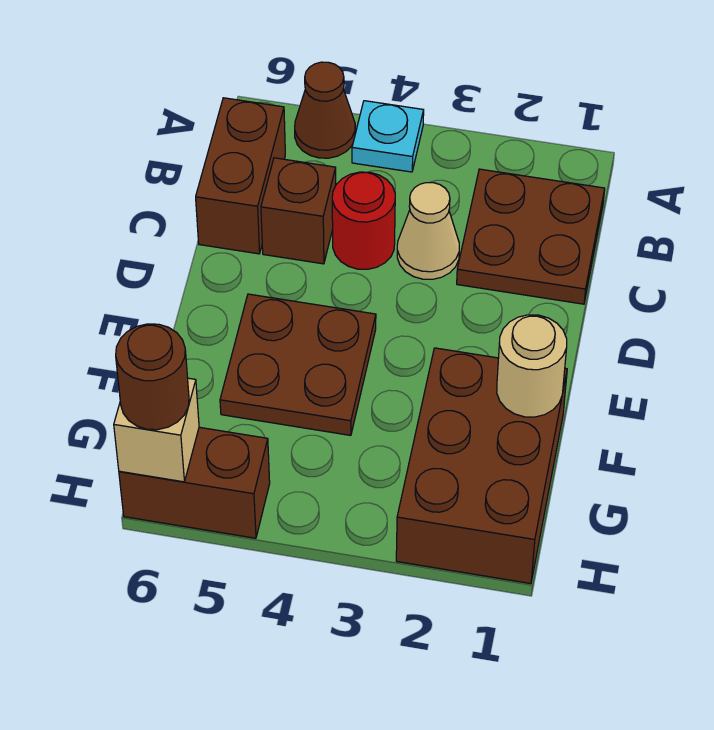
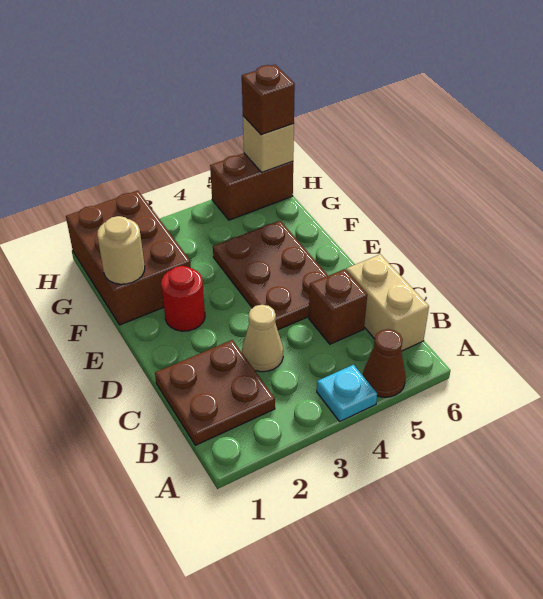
brown brick B6:C6 level 1 -> tan brick B6:C6 level 1
red round brick C4 level 1 -> red round brick E2 level 1
brown plate E4:F5 level 1 -> brown plate D4:F5 level 1
brown round brick H6 level 3 -> brown brick H6 level 3

